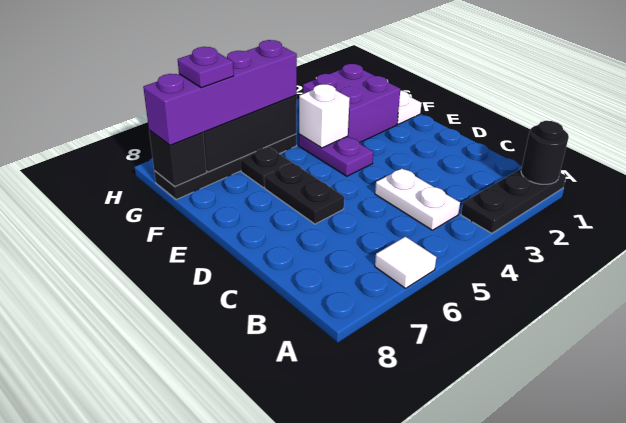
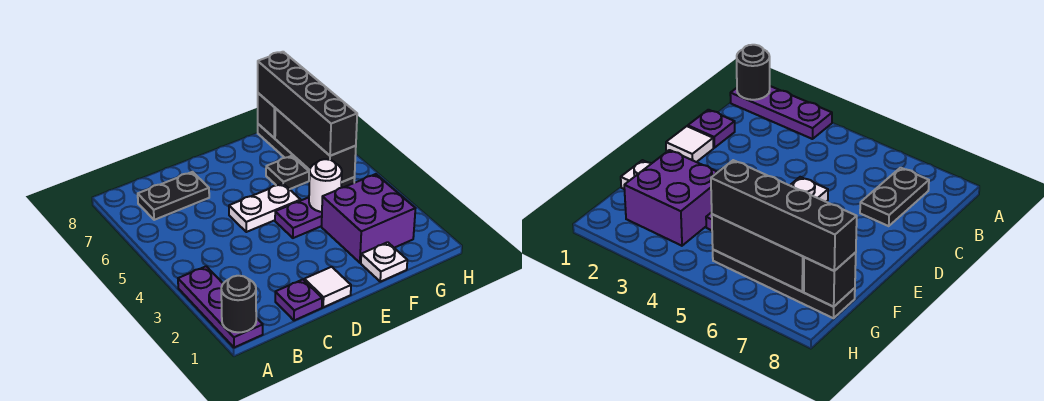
black plate A1:A3 level 1 -> purple plate A1:A3 level 1
white tile A6 level 1 -> white tile D1 level 1
white plate B4:C4 level 1 -> white plate D5:E5 level 1
black plate D6:E6 level 1 -> black plate B7:C7 level 1
white brick F4 level 2 -> white round brick F4 level 2
purple brick G5:G8 level 3 -> black brick G5:G8 level 3
purple plate G7 level 4 -> purple plate C1 level 1

